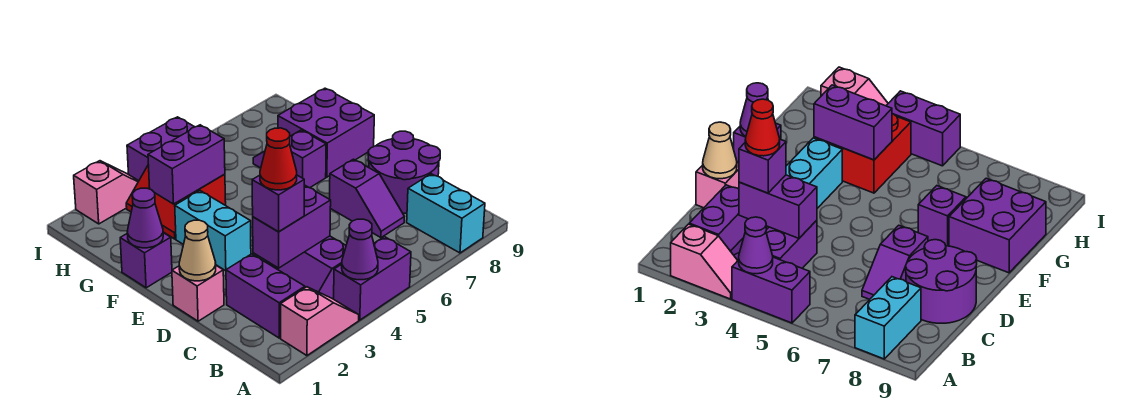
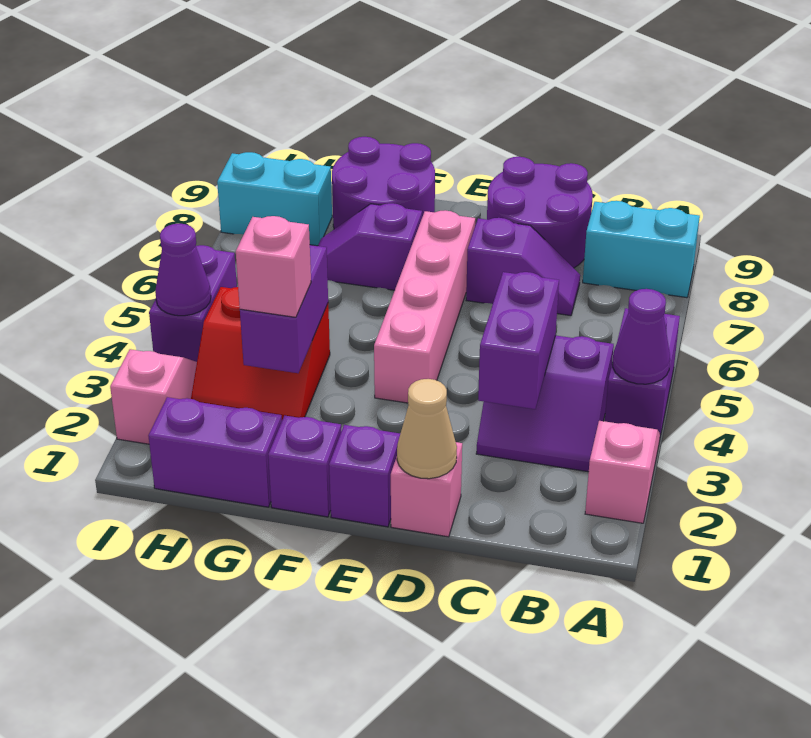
purple brick B2:C2 level 1 -> purple brick G1:H1 level 1
purple brick C3 level 3 -> purple brick E1 level 1
red cone C3 level 4 -> none
cyan brick E3:F3 level 1 -> cyan brick H8:I8 level 1
none -> pink brick E4:E7 level 1
purple cone F1 level 2 -> purple cone I4 level 2
purple brick F8:G9 level 1 -> purple round brick F8:G9 level 1
none -> pink brick G3 level 3

